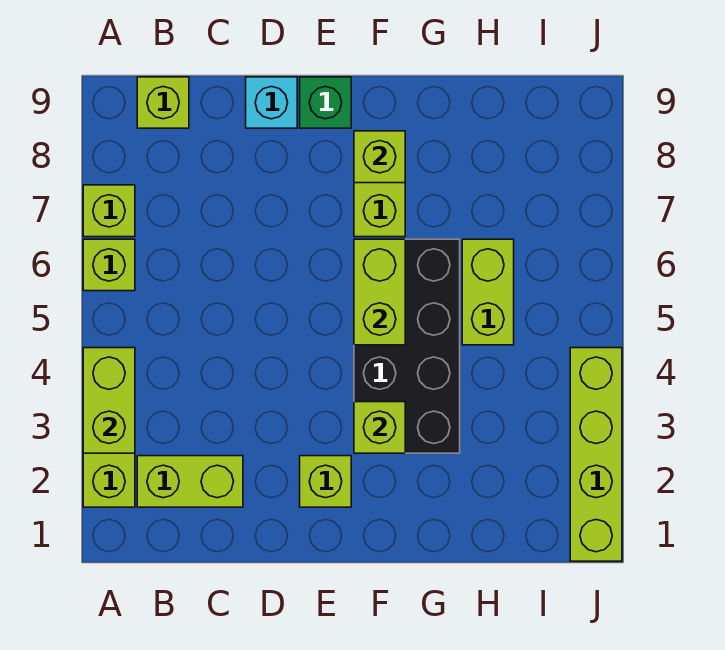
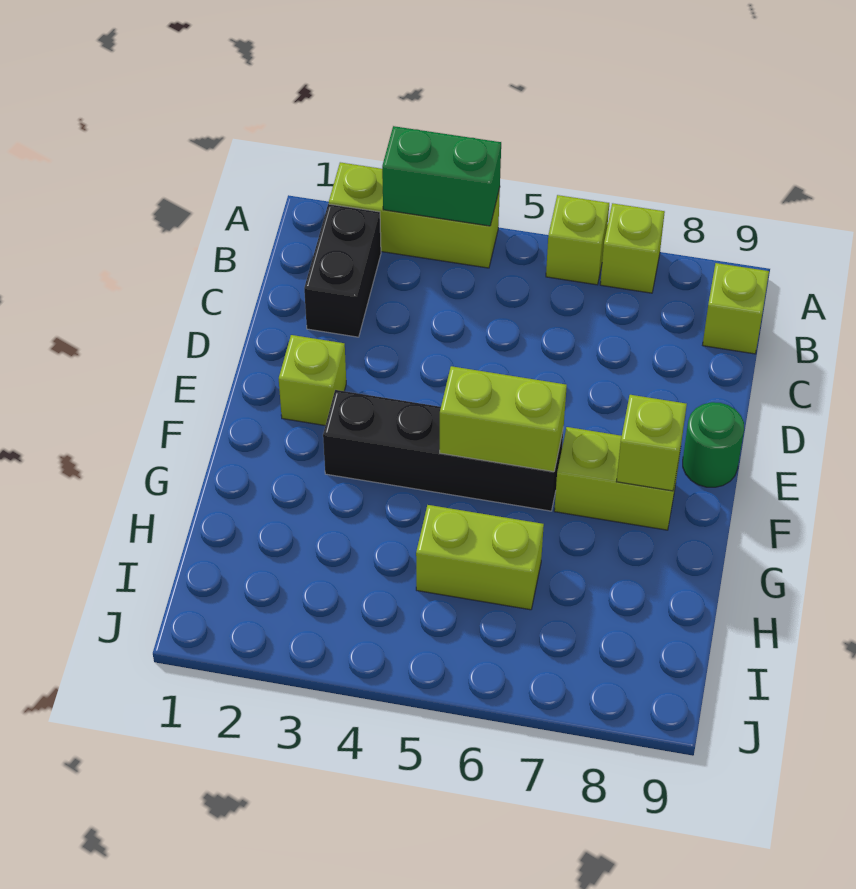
lime brick A3:A4 level 2 -> green brick A3:A4 level 2
lime brick B2:C2 level 1 -> black brick B2:C2 level 1
cyan brick D9 level 1 -> none
green brick E9 level 1 -> green round brick E9 level 1
black brick F3:G6 level 1 -> black brick F3:F6 level 1
lime brick F3 level 2 -> none
lime brick J1:J4 level 1 -> none

